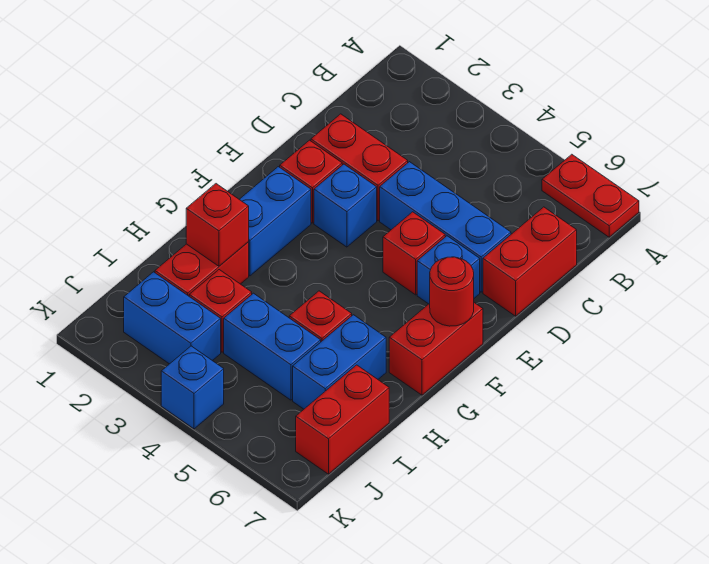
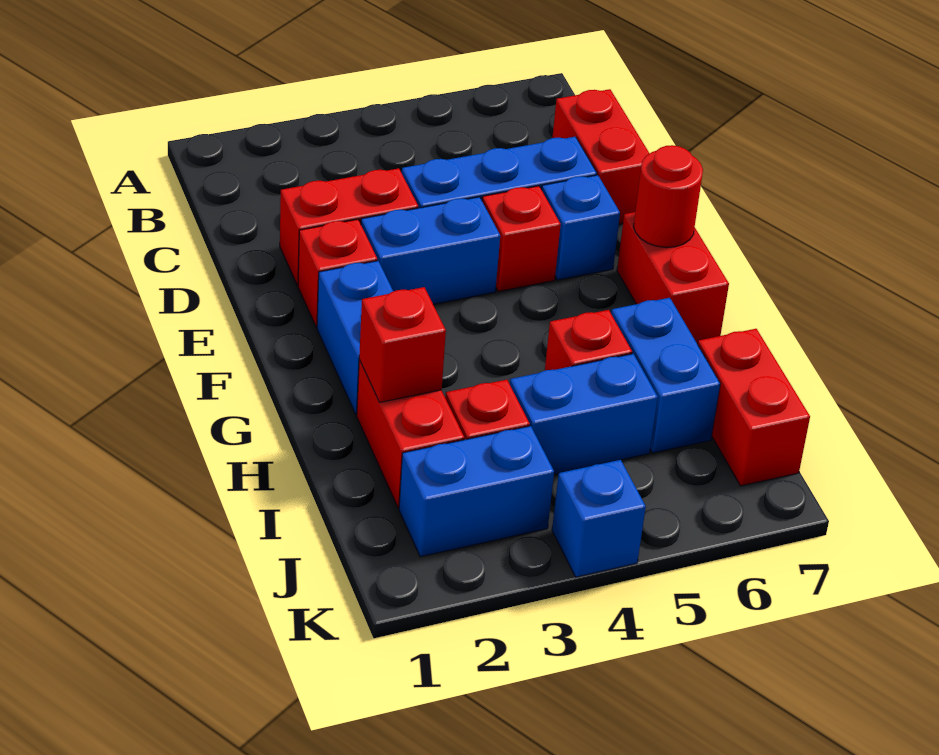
red plate A6:A7 level 1 -> none
blue brick E3 level 1 -> blue brick E3:E4 level 1

